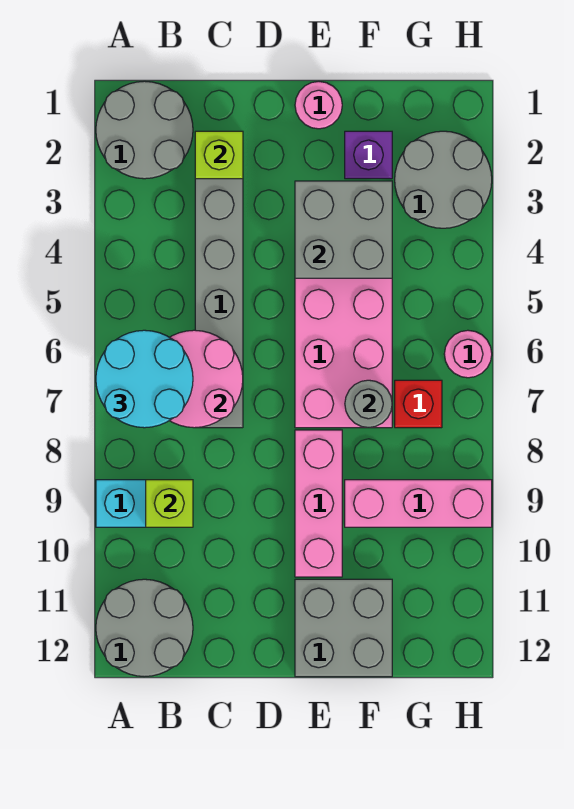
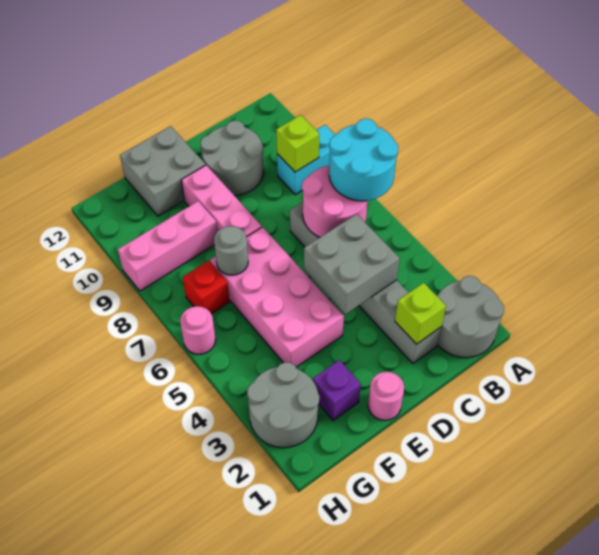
grey round brick A11:B12 level 1 -> grey round brick C10:D11 level 1
grey brick E3:F4 level 2 -> grey brick C4:D5 level 2

